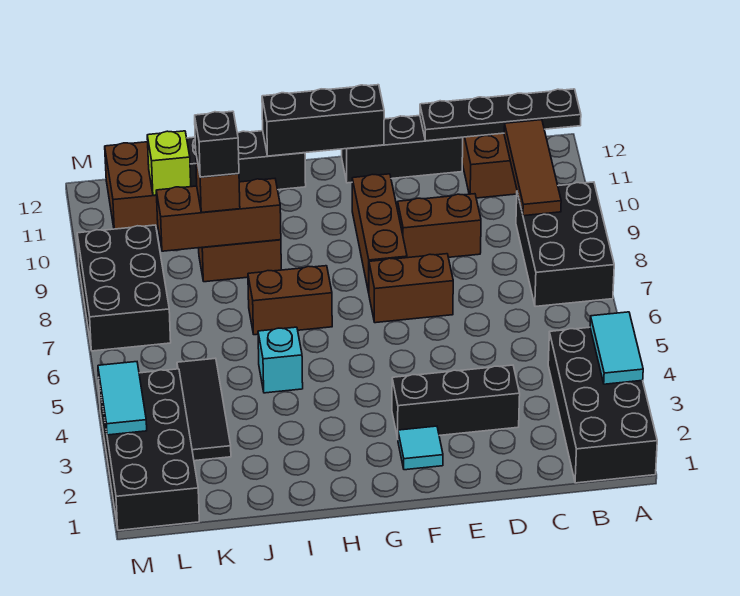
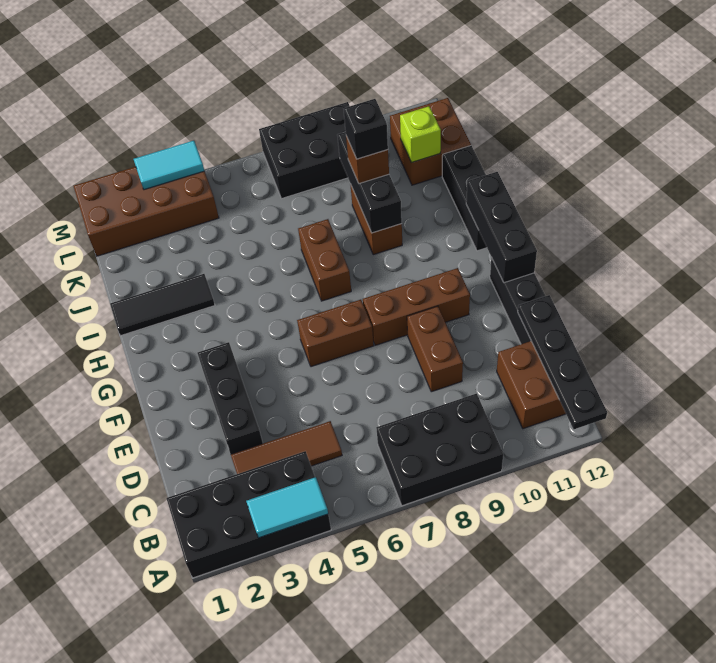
brown tile B9:B11 level 2 -> brown tile C3:C5 level 1
brown brick E7:F7 level 1 -> brown brick F6:F7 level 1
cyan tile F2 level 1 -> none
cyan brick I5 level 1 -> none
brown brick I9:K9 level 2 -> black brick I9:K9 level 2
black tile K3:K5 level 1 -> black tile I1:I3 level 1
black brick L1:M4 level 1 -> brown brick L1:M4 level 1

